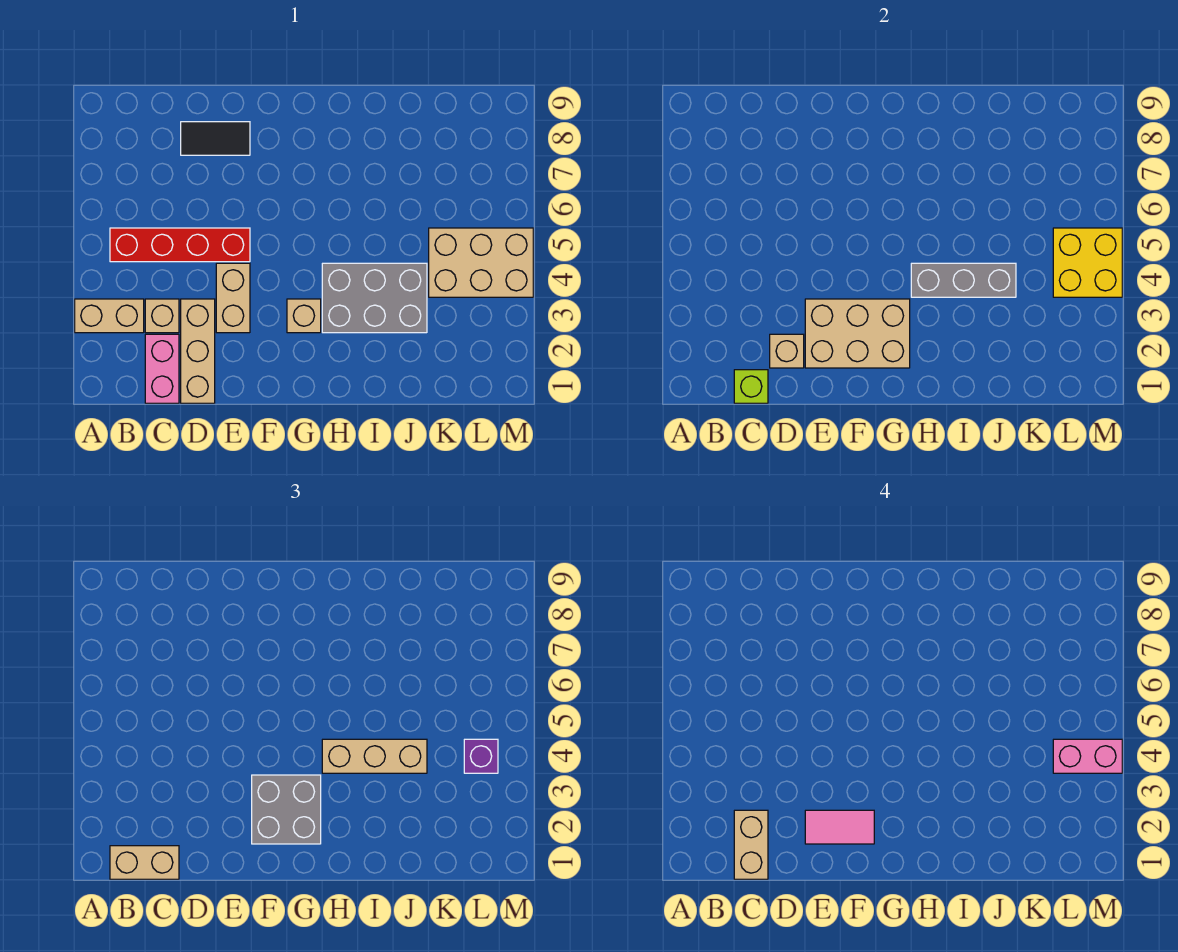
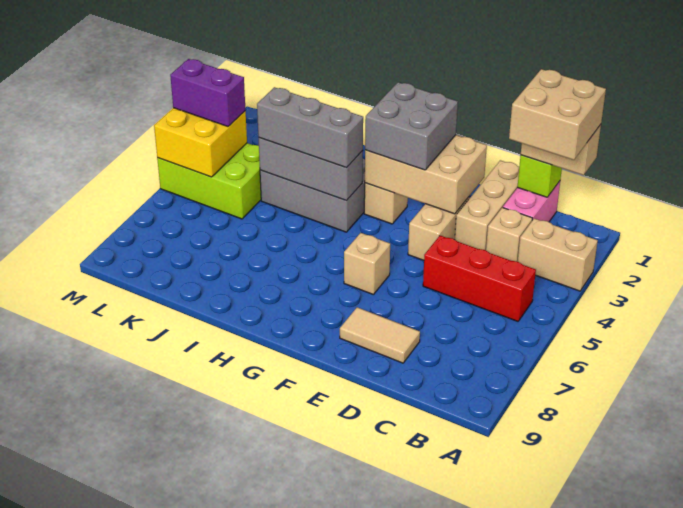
red brick B5:E5 level 1 -> red brick B5:D5 level 1
tan brick C1:C2 level 4 -> tan brick B1:C2 level 4
tan brick D2 level 2 -> tan brick F6 level 1
black tile D8:E8 level 1 -> tan tile D8:E8 level 1
pink tile E2:F2 level 4 -> none
tan brick H4:J4 level 3 -> grey brick H4:J4 level 3
tan brick K4:M5 level 1 -> lime brick K4:M5 level 1
purple brick L4 level 3 -> purple brick L4:M4 level 3
pink brick L4:M4 level 4 -> none

